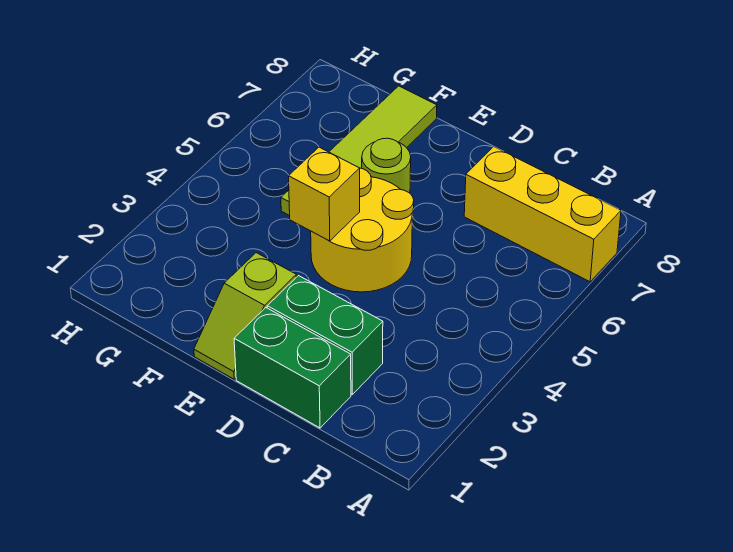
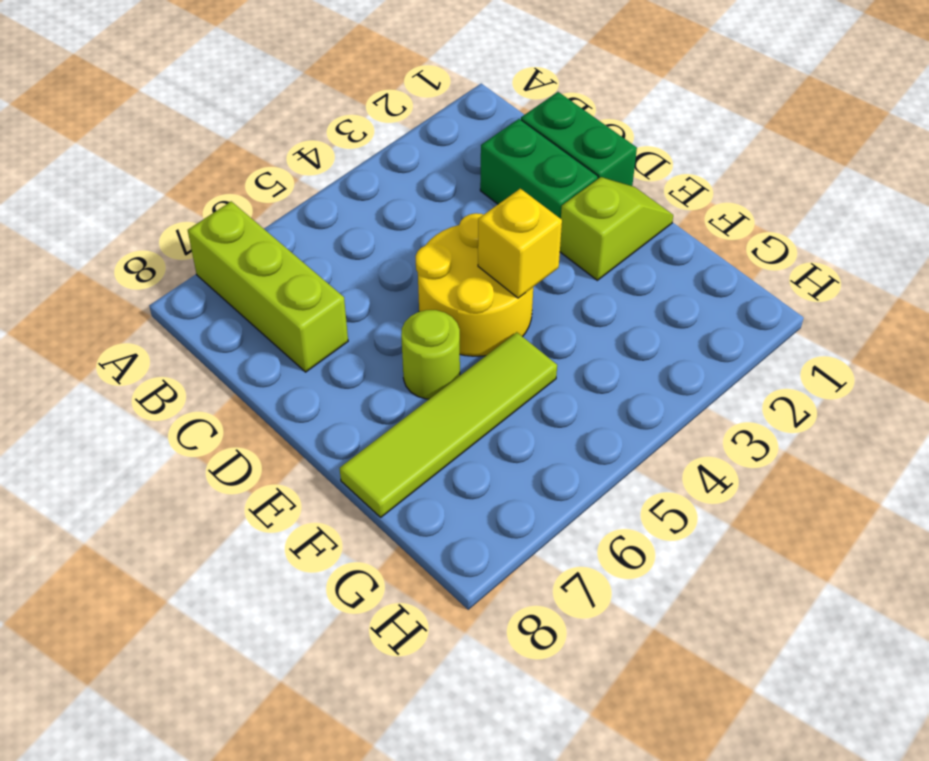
yellow brick A7:C7 level 1 -> lime brick A7:C7 level 1

